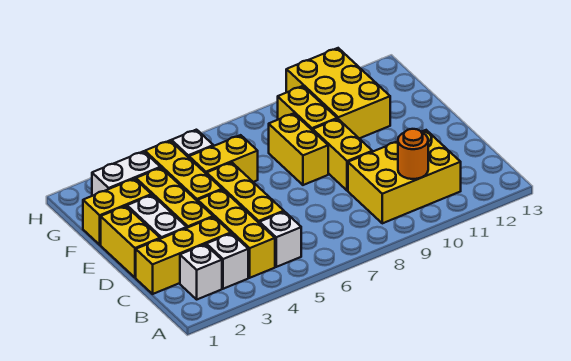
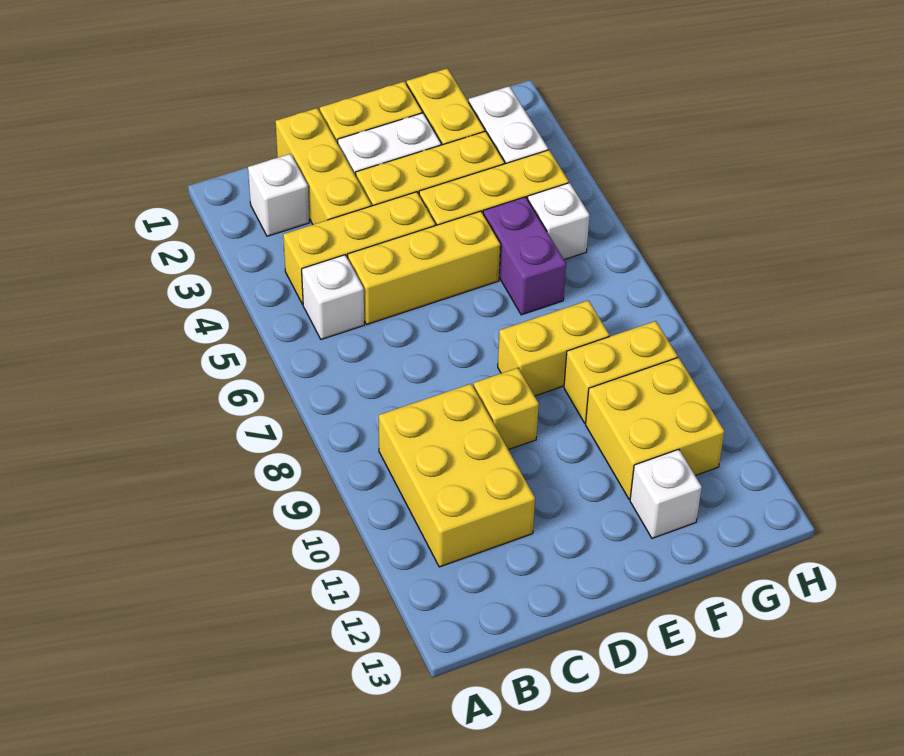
white brick B3 level 1 -> white brick F12 level 1
orange round brick B10 level 2 -> none
yellow brick D9:E9 level 1 -> yellow brick D9 level 1
yellow brick F5:F6 level 1 -> purple brick F5:F6 level 1
yellow brick F10:H11 level 1 -> yellow brick F10:G11 level 1

